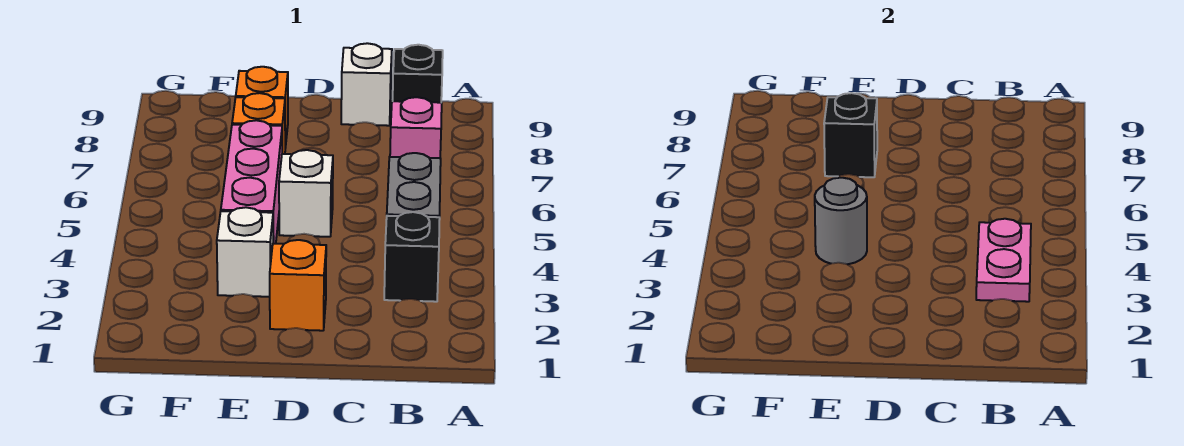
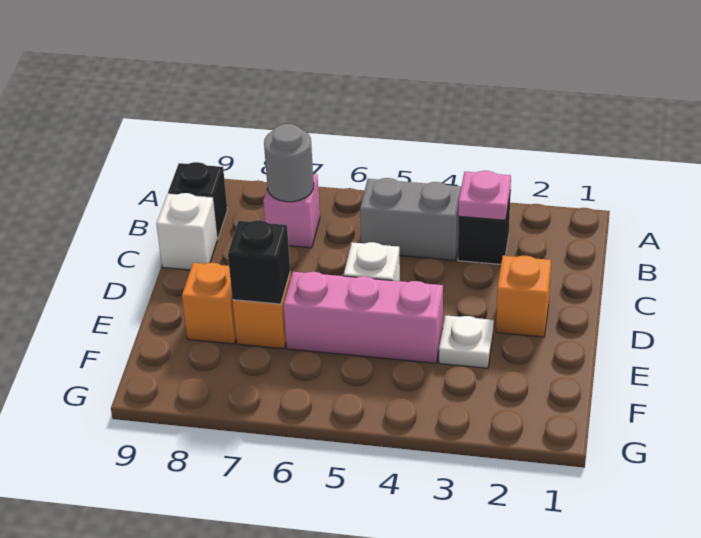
pink plate B3:B4 level 2 -> pink plate B3 level 2
white brick E3 level 1 -> white plate E3 level 1
grey round brick E4 level 2 -> grey round brick B7 level 2

